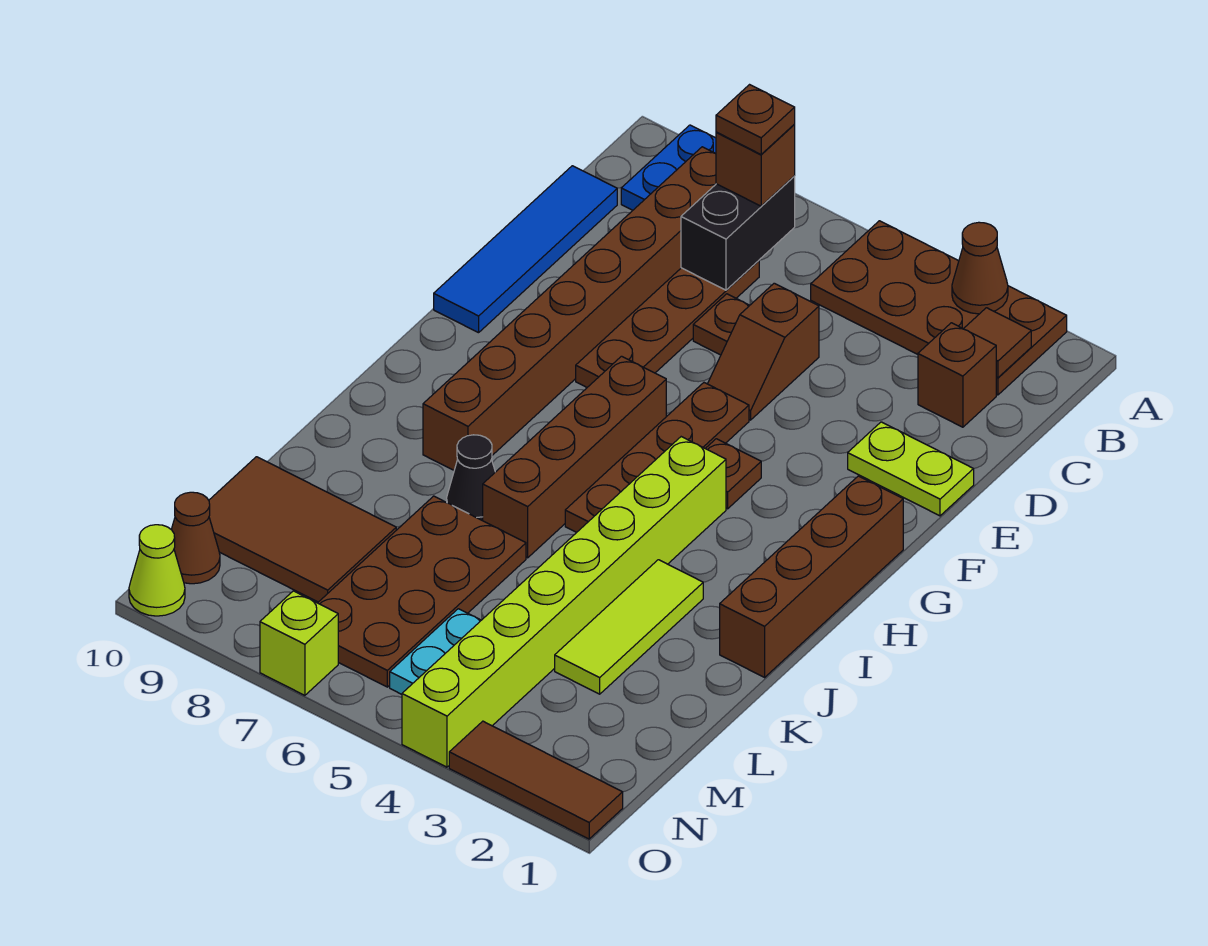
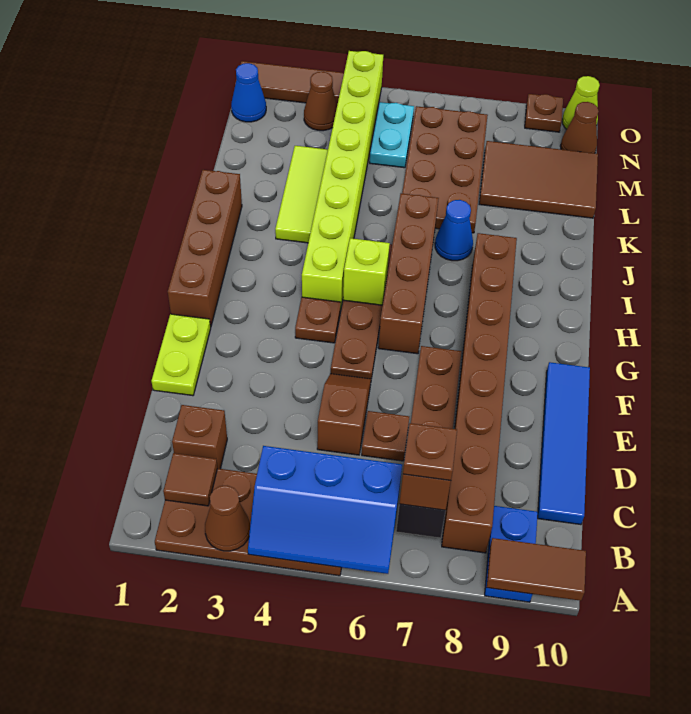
none -> blue slope A4:B6 level 2 top B
none -> brown tile A9:A10 level 2
lime plate E1:E2 level 1 -> lime plate E1:F1 level 1
black cone J7 level 1 -> blue cone J7 level 1
none -> blue cone N1 level 1
none -> brown cone N3 level 1
lime brick O7 level 1 -> lime brick H5 level 2
none -> brown plate O9 level 1

